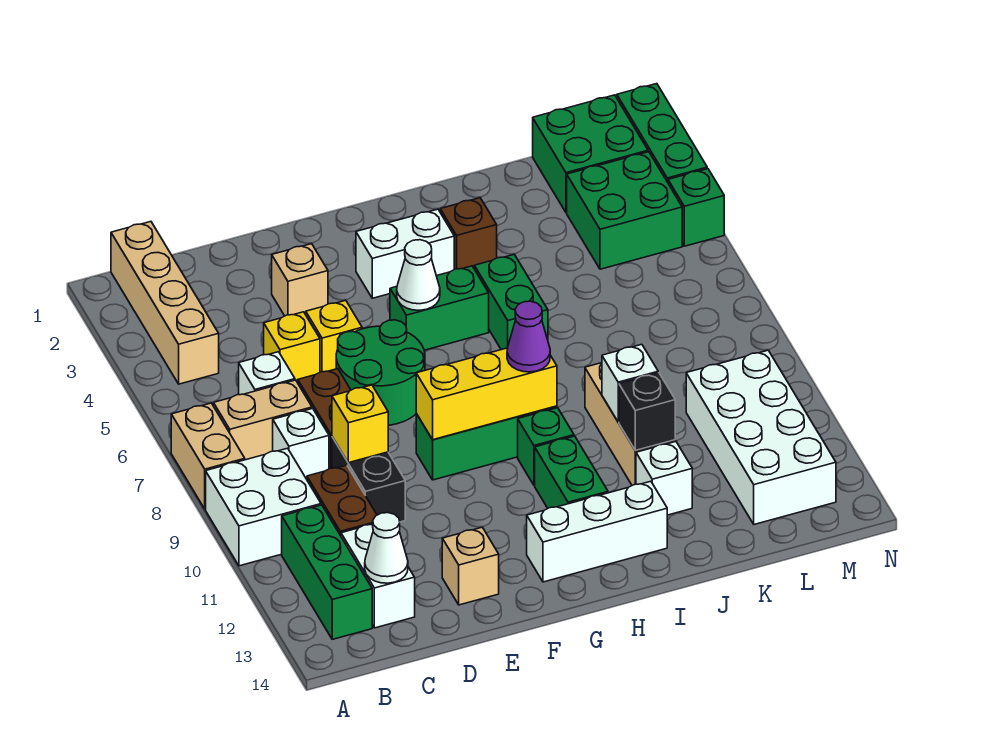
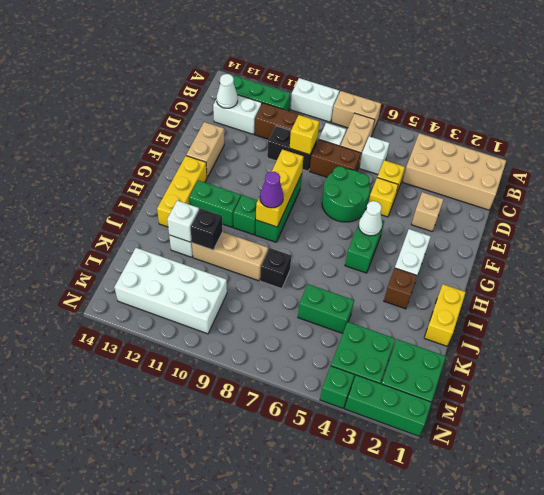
white brick A9:B10 level 1 -> white brick A9:A10 level 1
tan brick B1:B4 level 1 -> tan brick B1:C4 level 1
tan brick E13 level 1 -> tan brick E13:F13 level 1
white brick G13:I13 level 1 -> yellow brick G13:I13 level 1
none -> yellow brick I1:J1 level 1
green brick I5:I6 level 1 -> green brick K5:K6 level 1
none -> black brick J8 level 1
white brick J10 level 2 -> white brick J12 level 2

